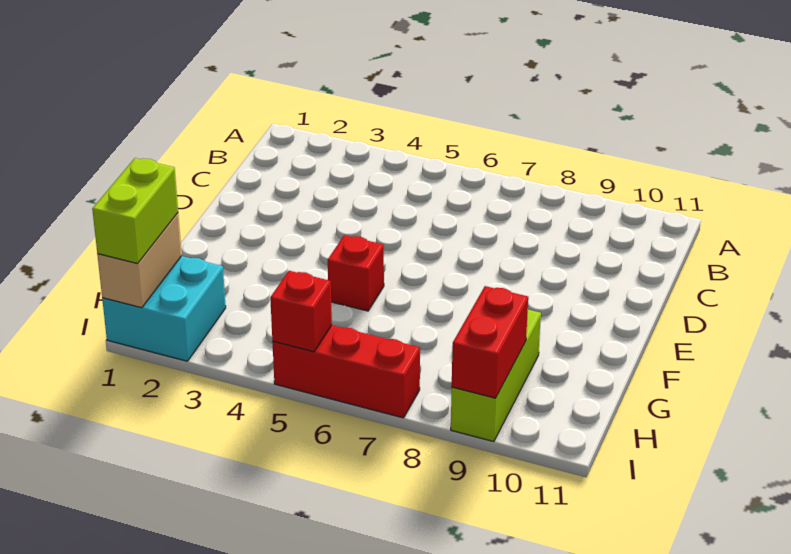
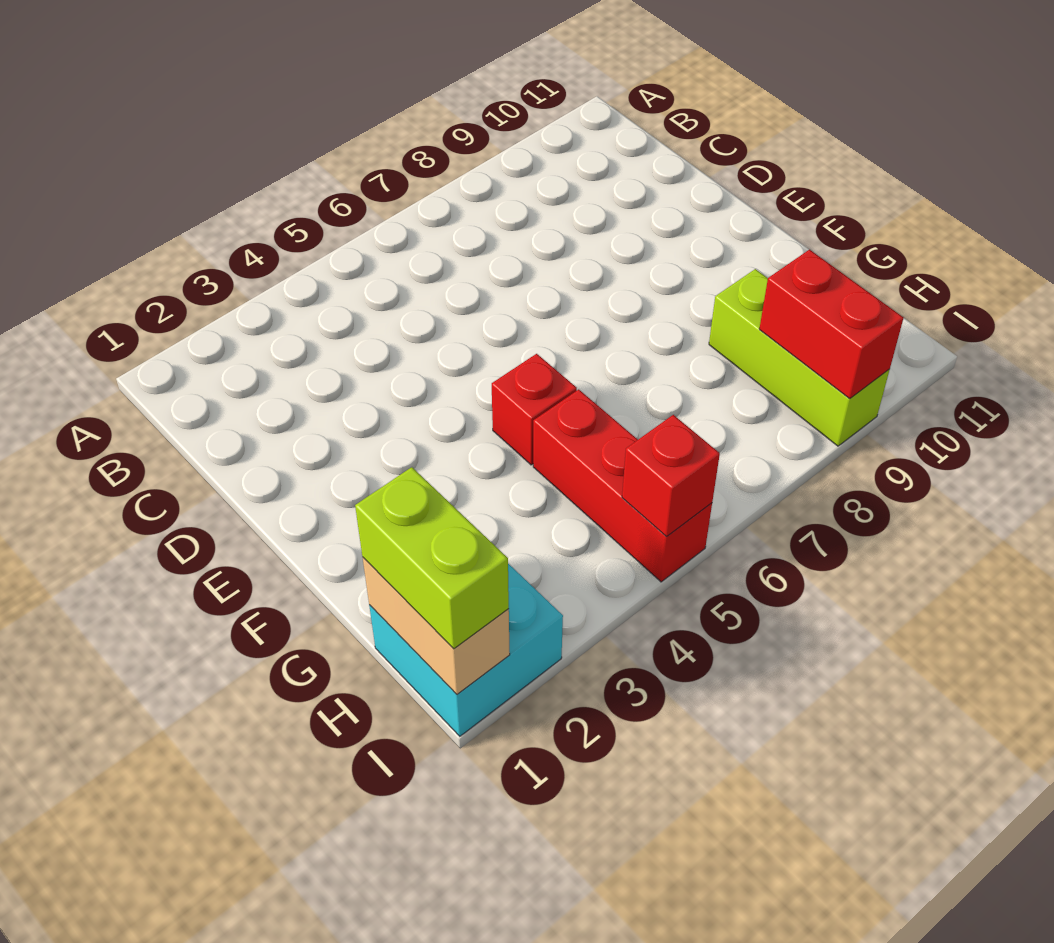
red brick I5:I7 level 1 -> red brick G5:I5 level 1

